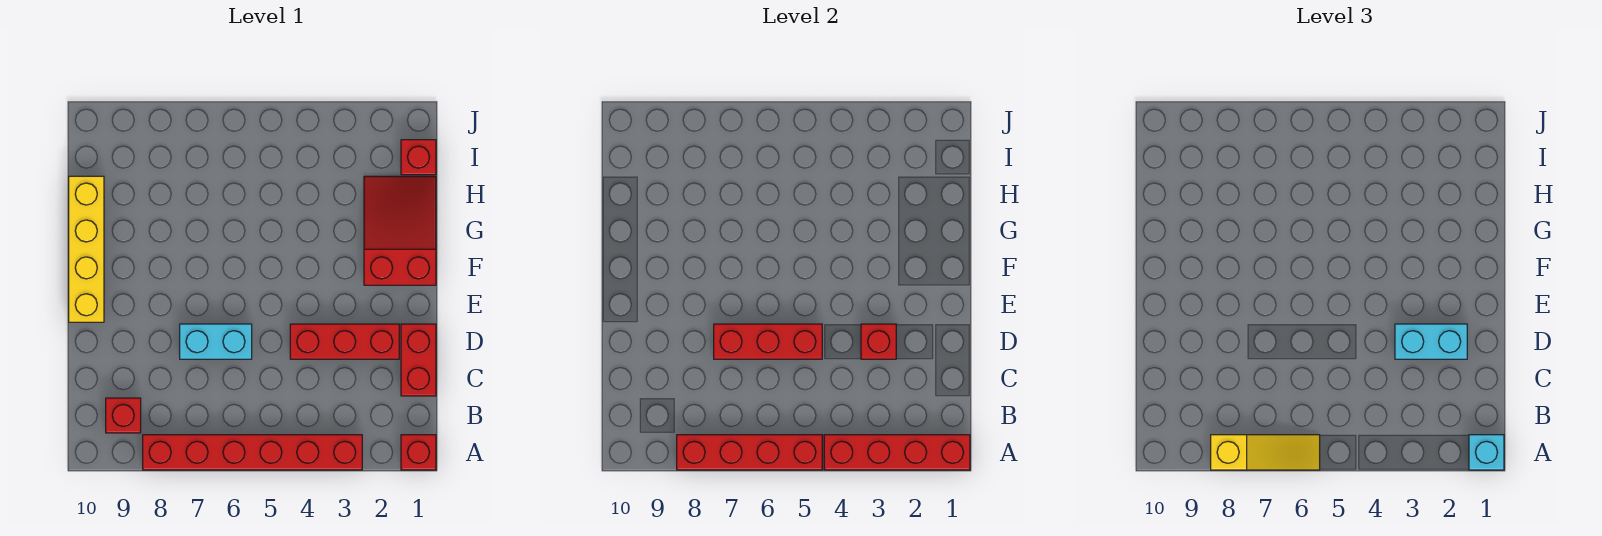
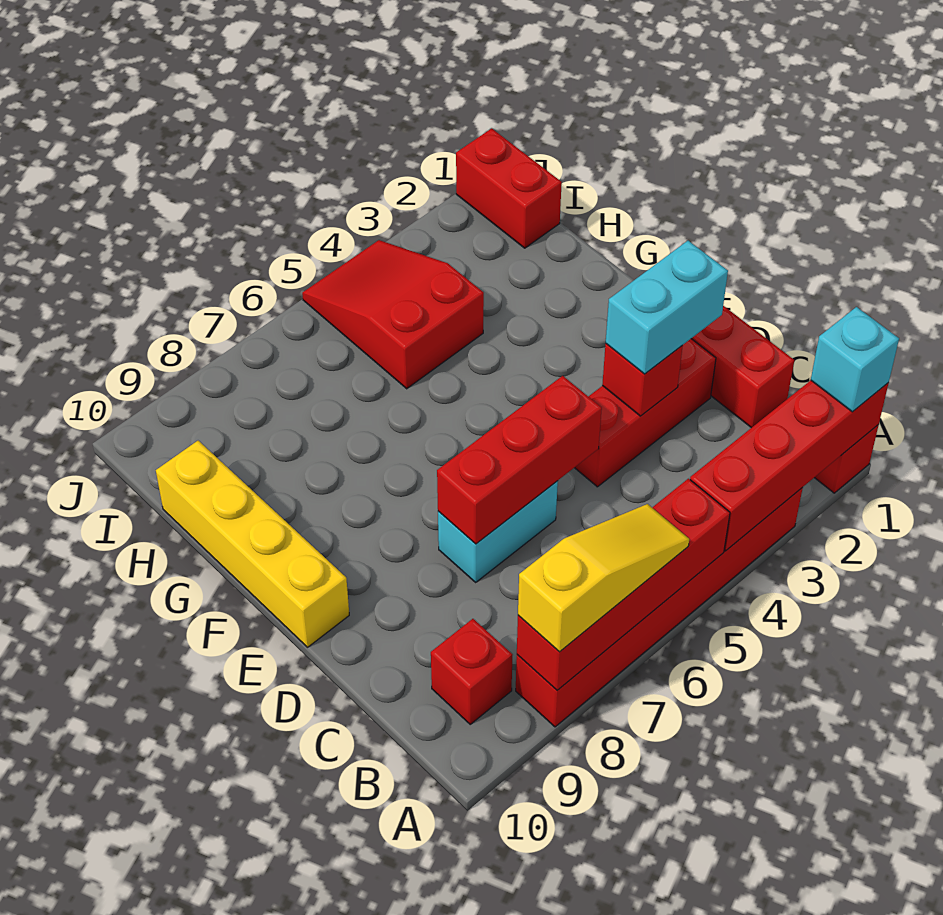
red slope F1:H2 level 1 top F -> red slope H4:J5 level 1 top H
red brick I1 level 1 -> red brick I1:J1 level 1

